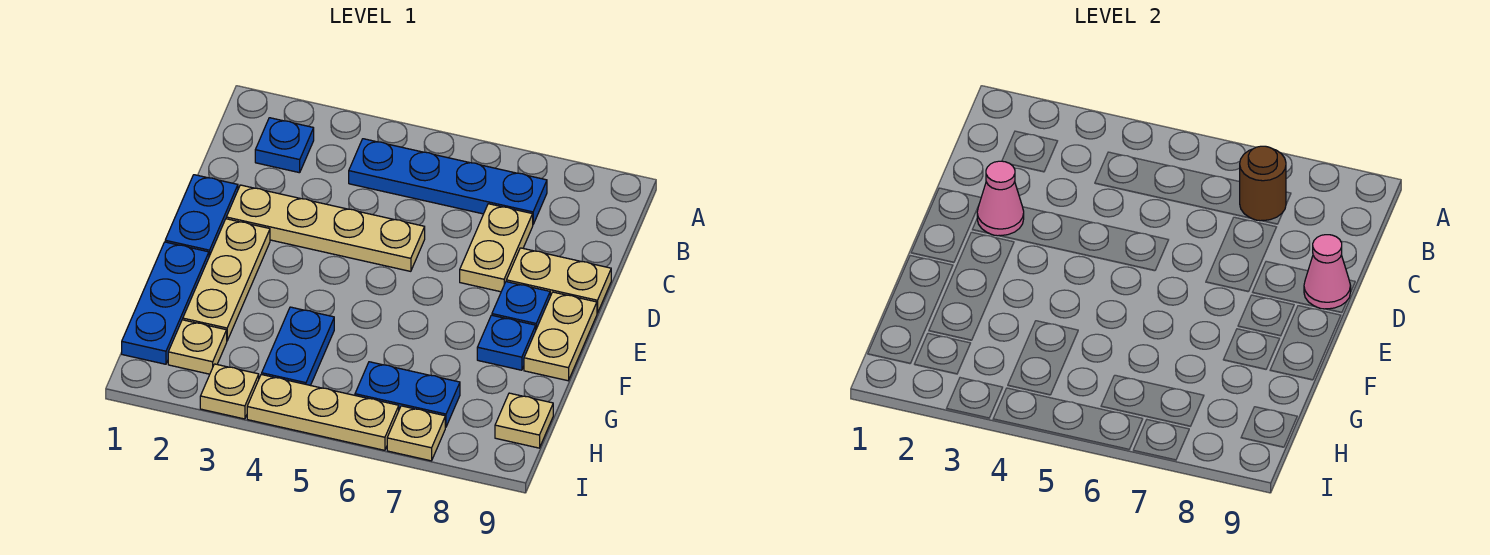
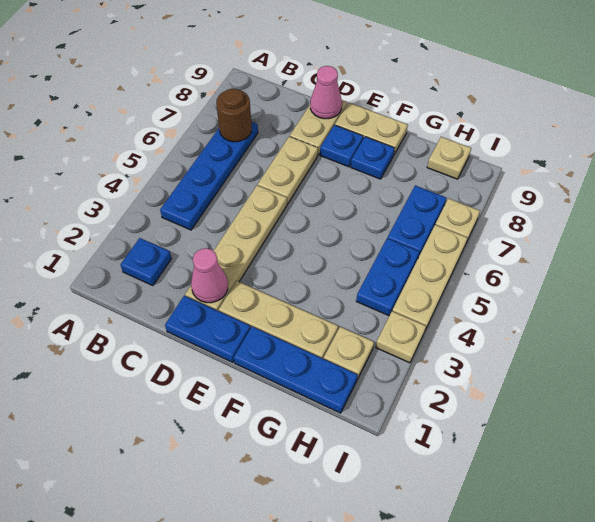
tan plate C7:D7 level 1 -> tan plate D6:D7 level 1
blue plate G4:H4 level 1 -> blue plate H4:H5 level 1

